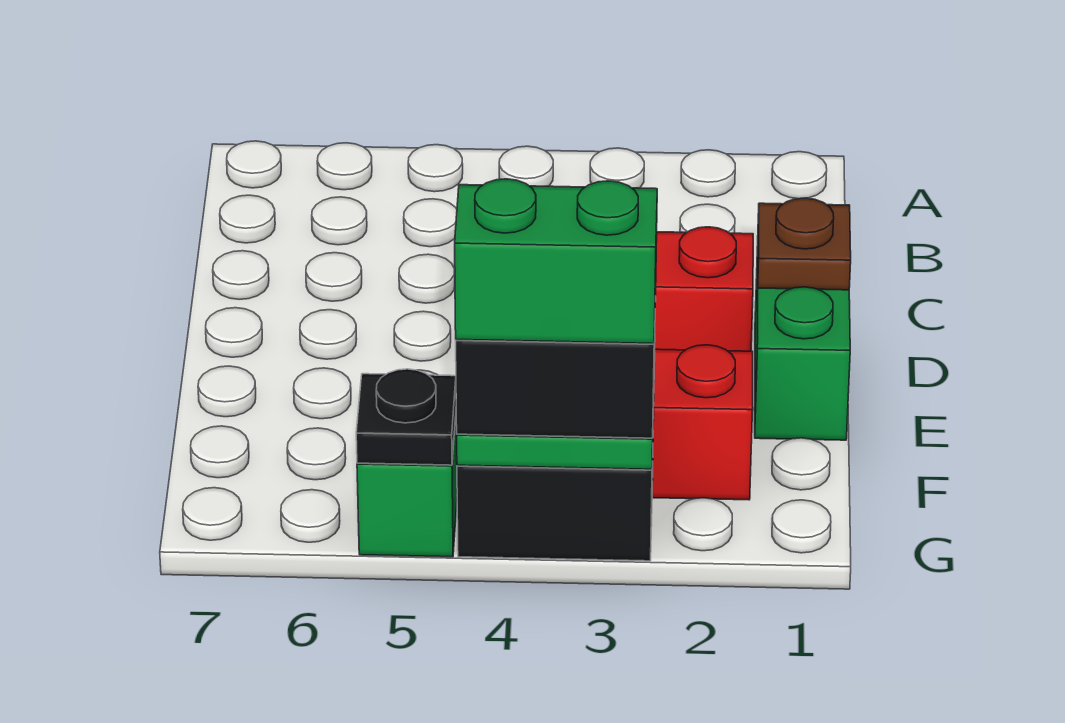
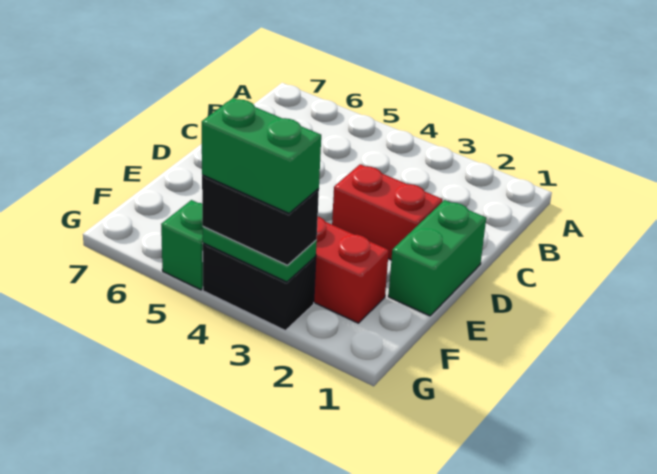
brown plate D1 level 2 -> none
black plate G5 level 2 -> none

